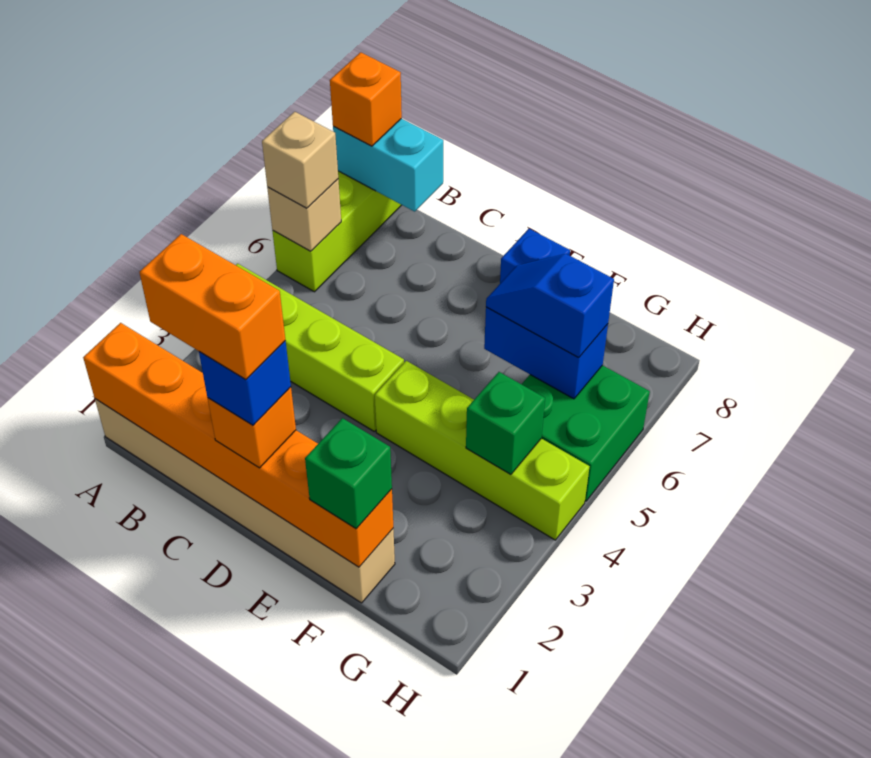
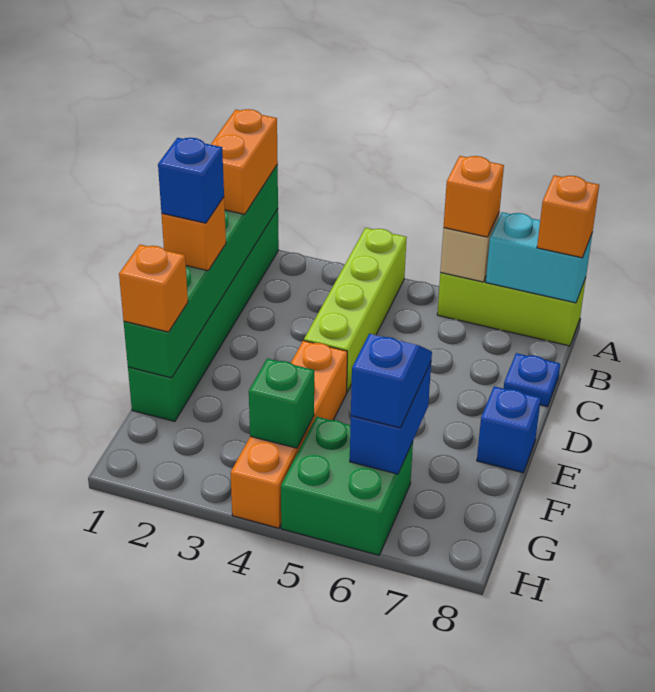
tan brick A1:F1 level 1 -> green brick A1:F1 level 1
orange brick A1:F1 level 2 -> green brick A1:F1 level 2
tan brick A6 level 3 -> orange brick A6 level 3
cyan brick A8:B8 level 2 -> cyan brick A7:A8 level 2
orange brick C1:D1 level 5 -> orange brick A1:B1 level 3
none -> blue plate C8 level 1
lime brick E4:H4 level 1 -> orange brick E4:H4 level 1
green brick F1 level 3 -> orange brick F1 level 3

